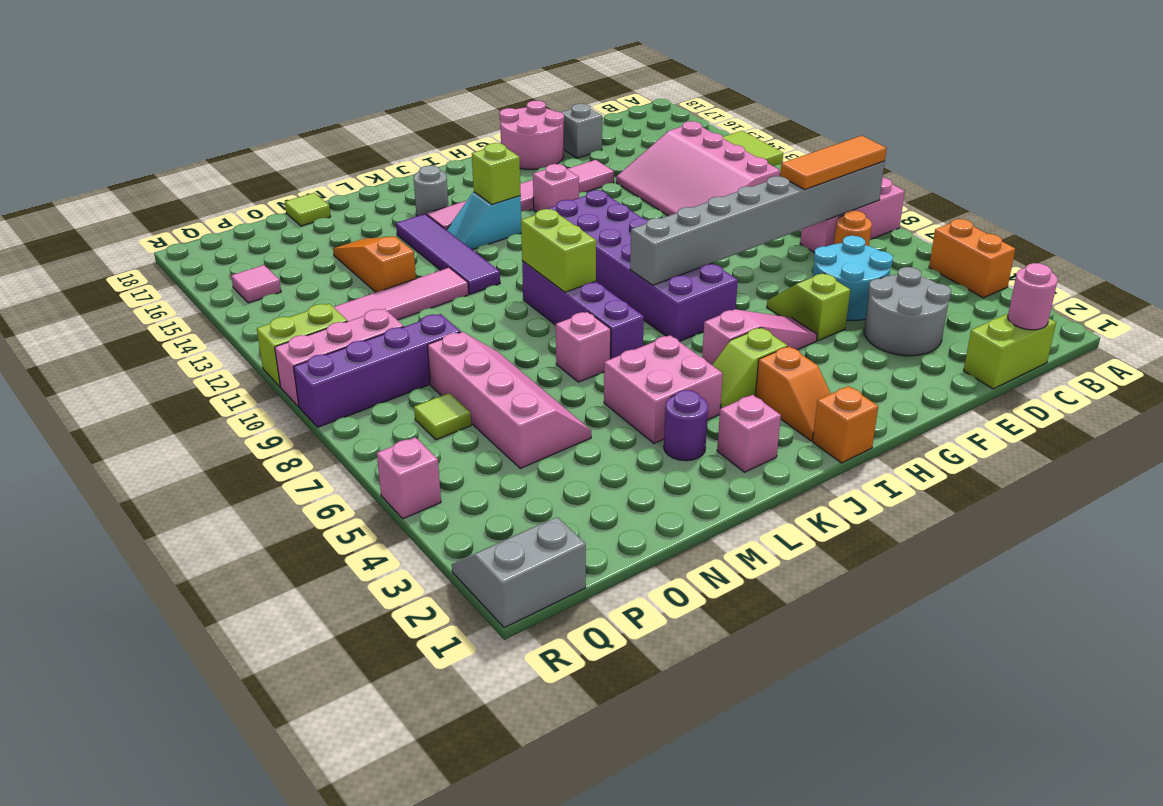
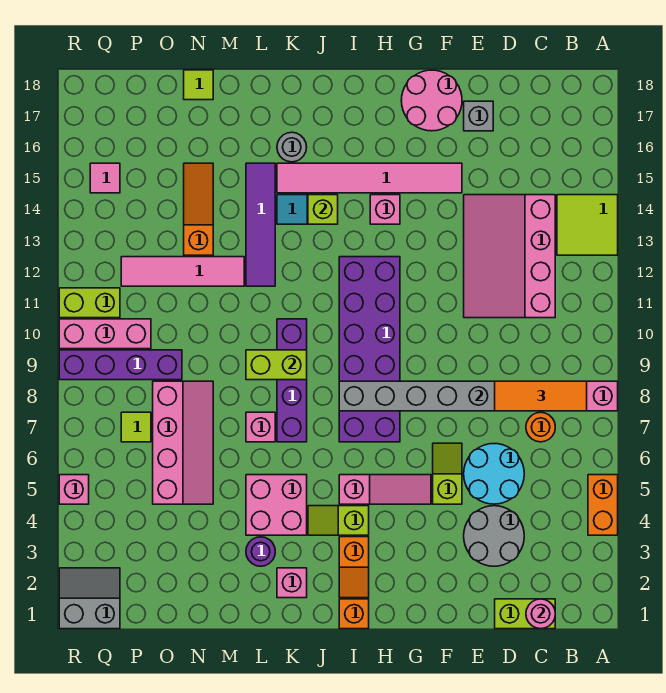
lime brick K9:K10 level 2 -> lime brick K9:L9 level 2

